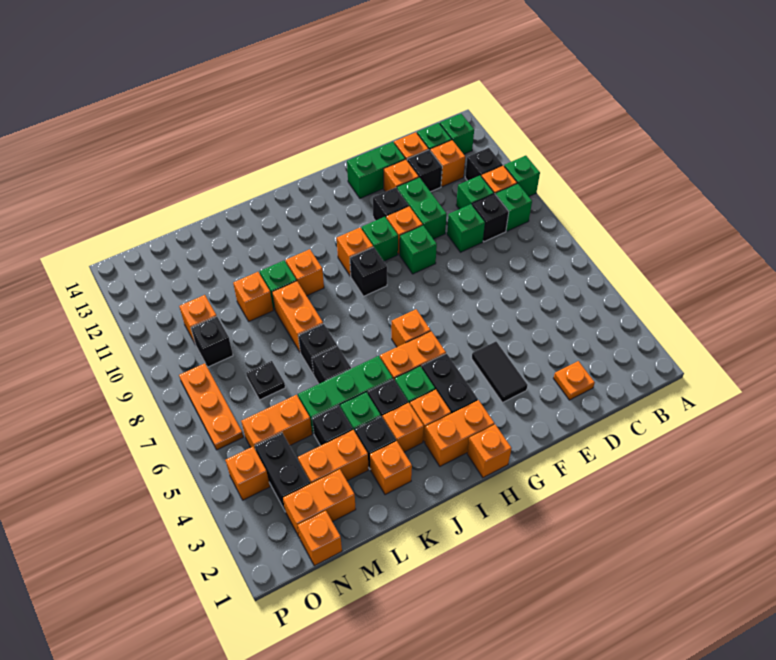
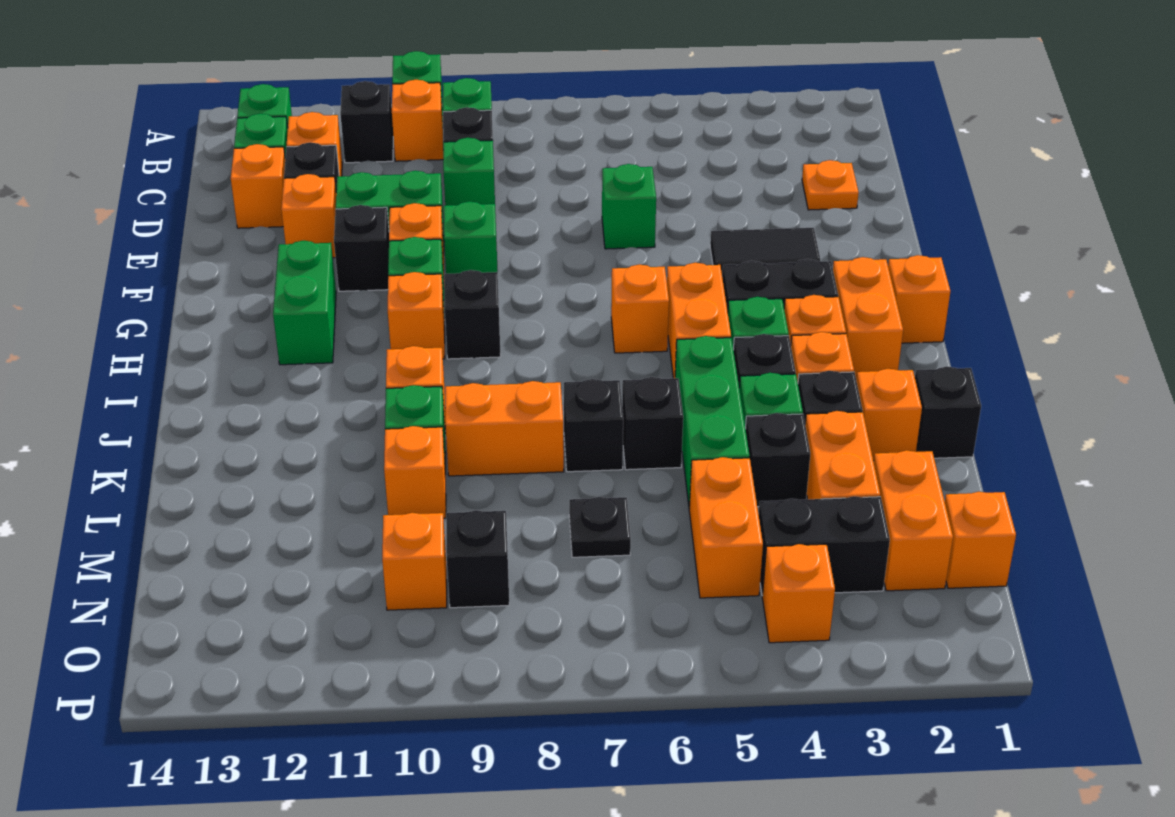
green brick C10 level 1 -> green brick E6 level 1
green brick E13:F13 level 1 -> green brick G12:H12 level 1
none -> black brick K1 level 1
orange plate O6:O8 level 1 -> none

